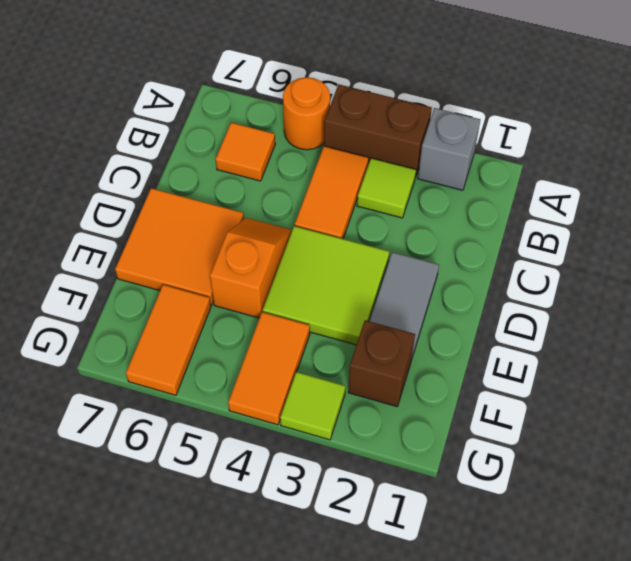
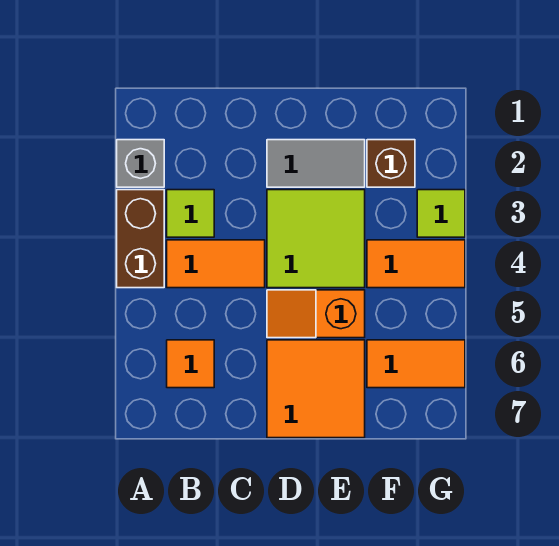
orange round brick A5 level 1 -> none

